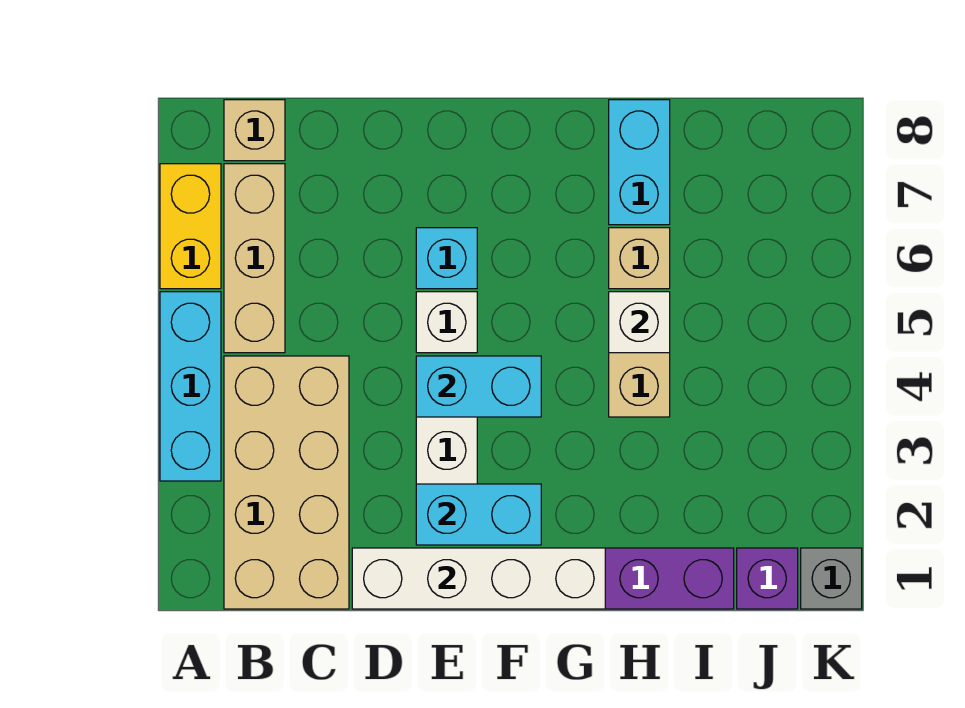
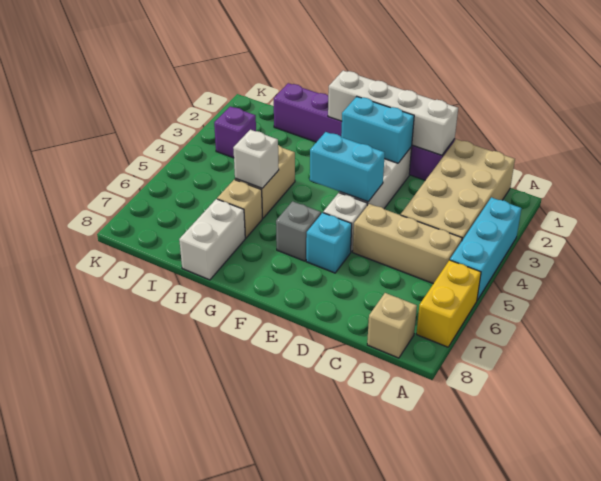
tan brick B5:B7 level 1 -> tan brick B5:D5 level 1
cyan brick H7:H8 level 1 -> white brick H7:H8 level 1
purple brick J1 level 1 -> purple brick J3 level 1
grey brick K1 level 1 -> grey brick F6 level 1

